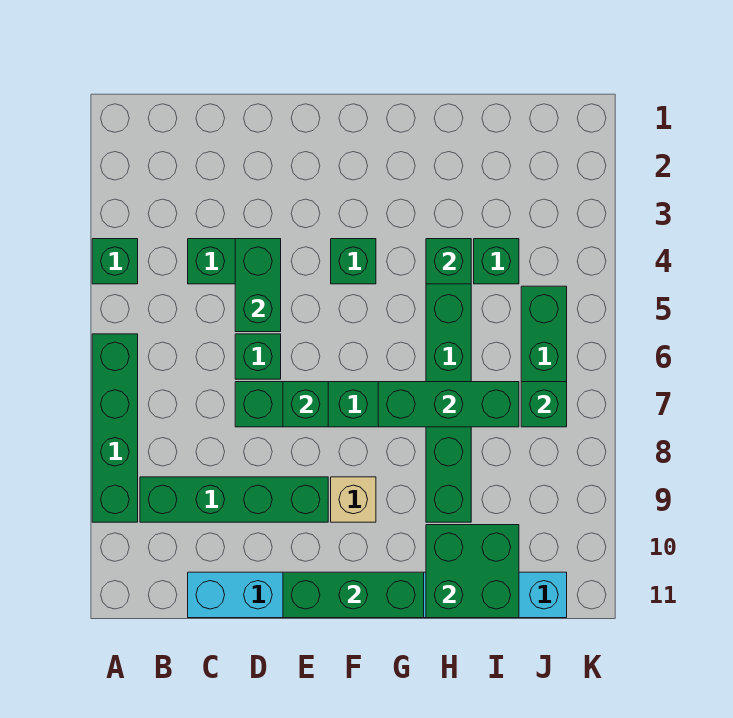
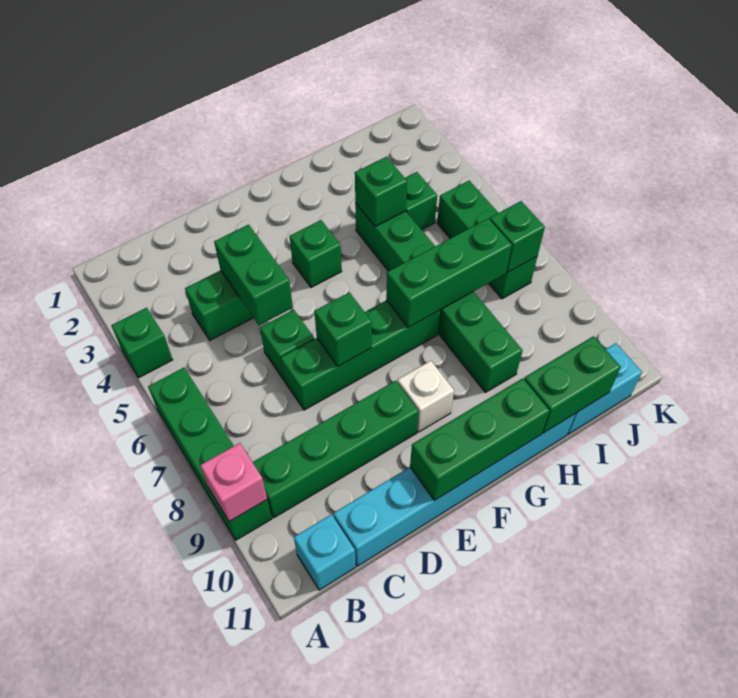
none -> pink brick A9 level 2
none -> cyan brick B11 level 1
tan brick F9 level 1 -> white brick F9 level 1
green brick H10:I11 level 2 -> green brick H11:I11 level 2

